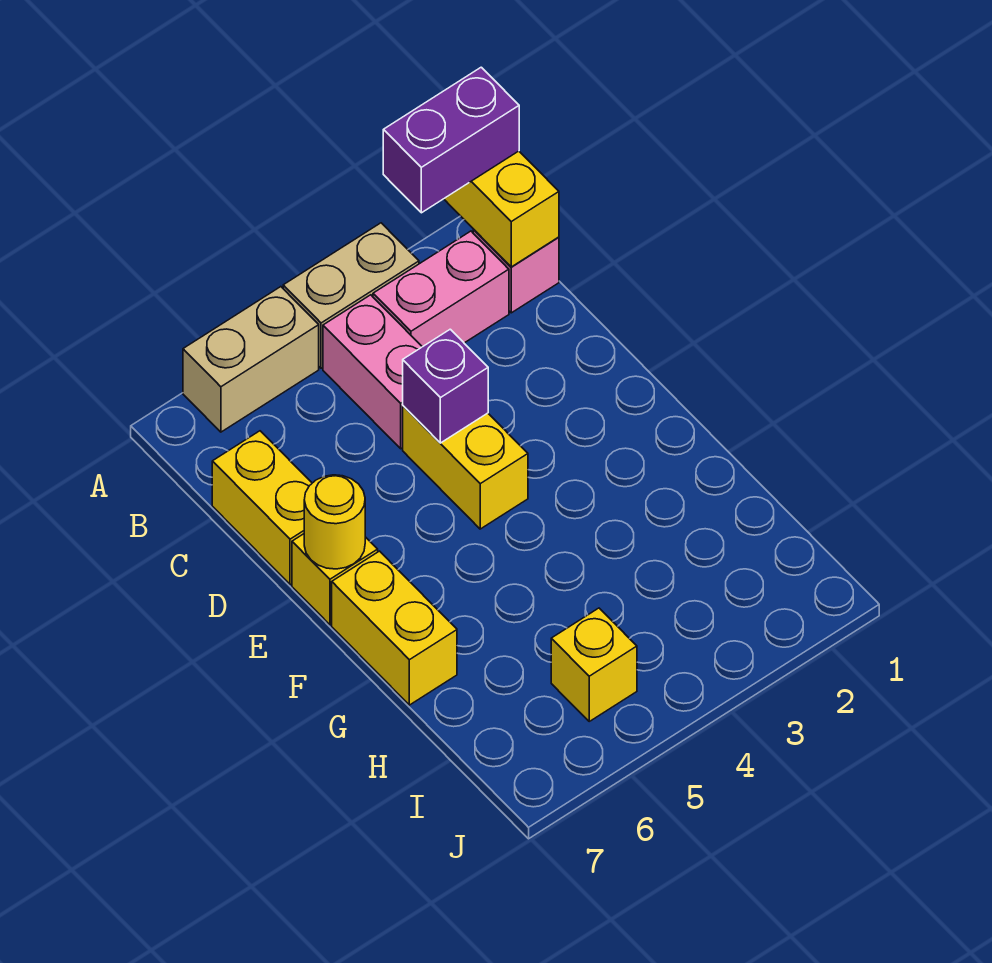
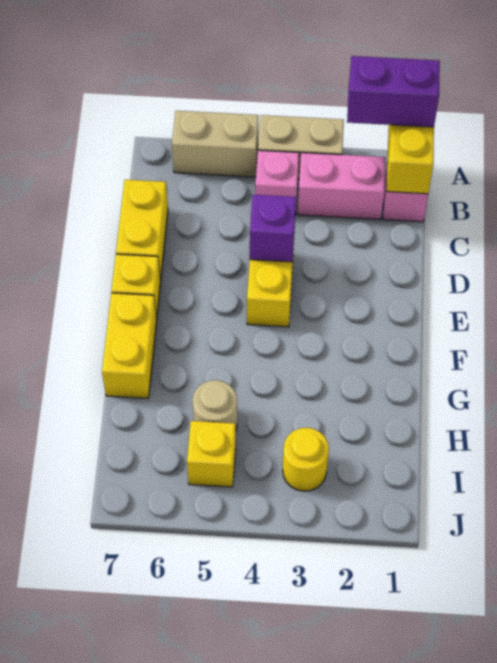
pink brick B4:C4 level 1 -> pink brick B4 level 1
yellow round brick E7 level 2 -> yellow round brick I3 level 1
none -> tan round brick H5 level 1

